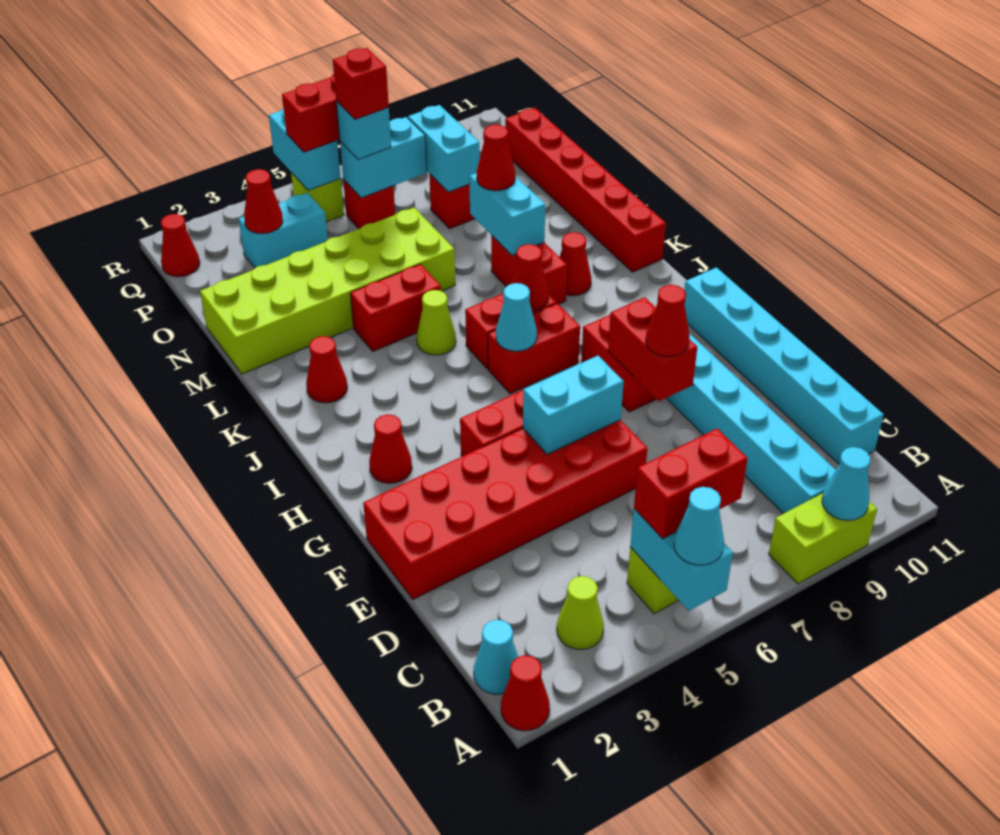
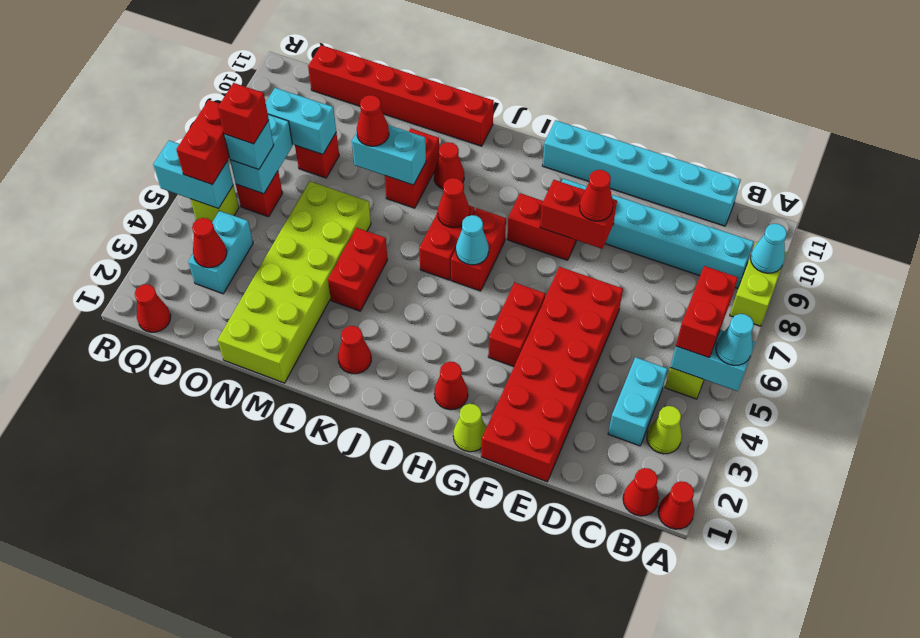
cyan cone B1 level 1 -> red cone B1 level 1
cyan brick F5:F6 level 2 -> cyan brick C3:C4 level 1
lime cone K5 level 1 -> lime cone G1 level 1
red brick K8:L8 level 1 -> red brick L8:L9 level 1

